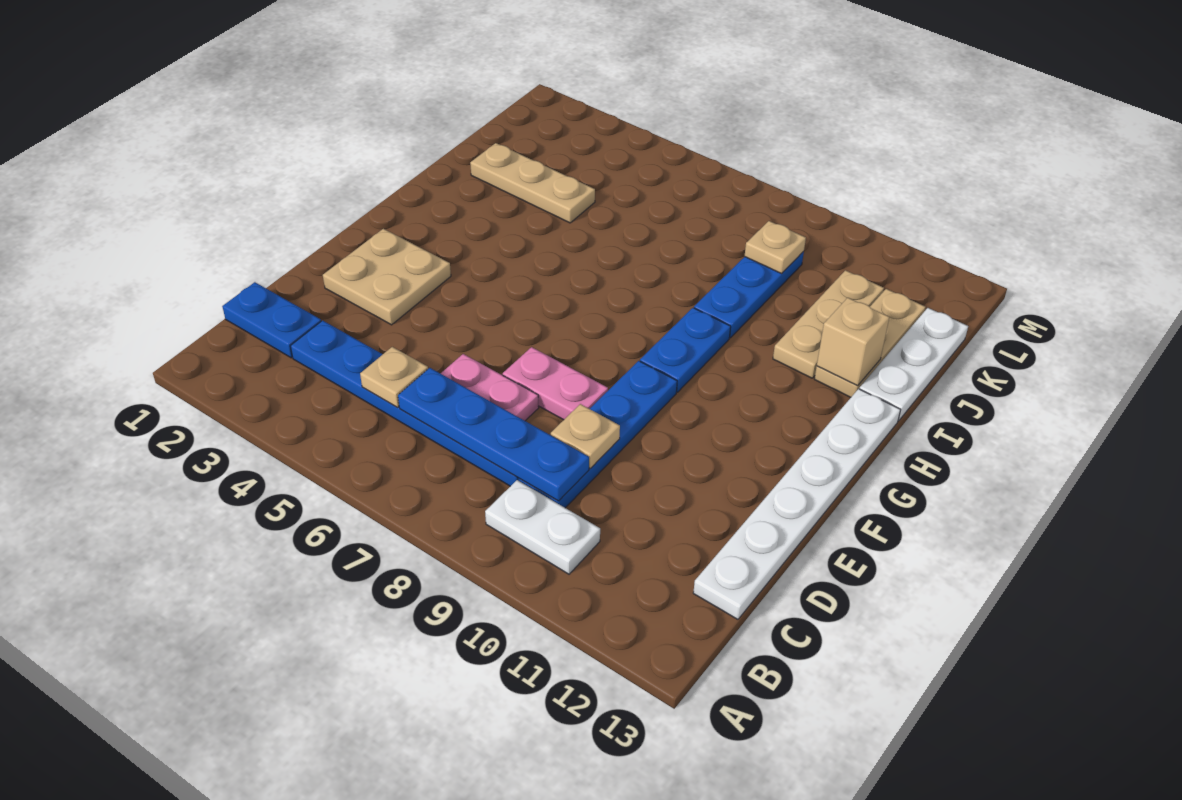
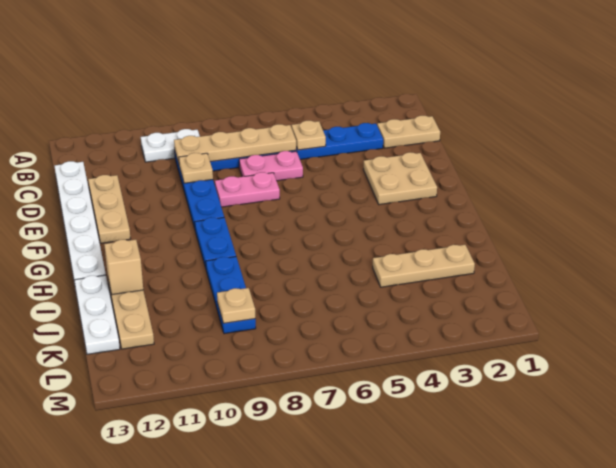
blue plate C1:C2 level 1 -> tan plate C1:C2 level 1
blue plate C6:C9 level 2 -> tan plate C6:C9 level 2
tan plate I11:K11 level 1 -> tan plate D12:F12 level 1

